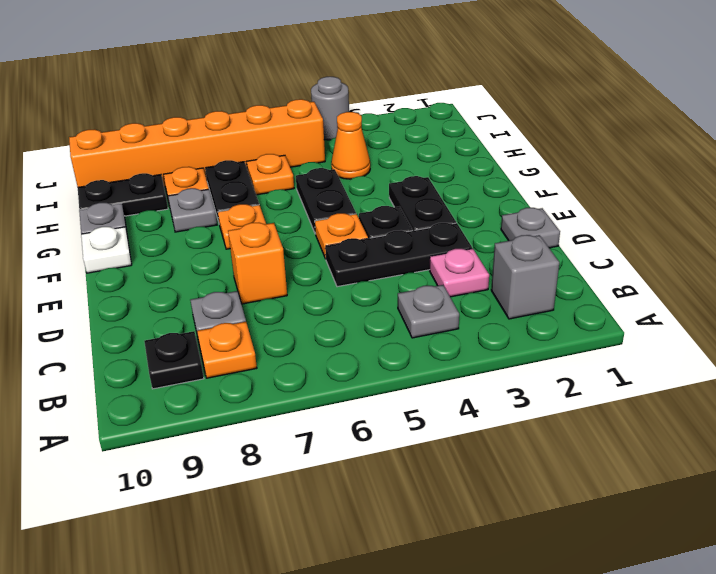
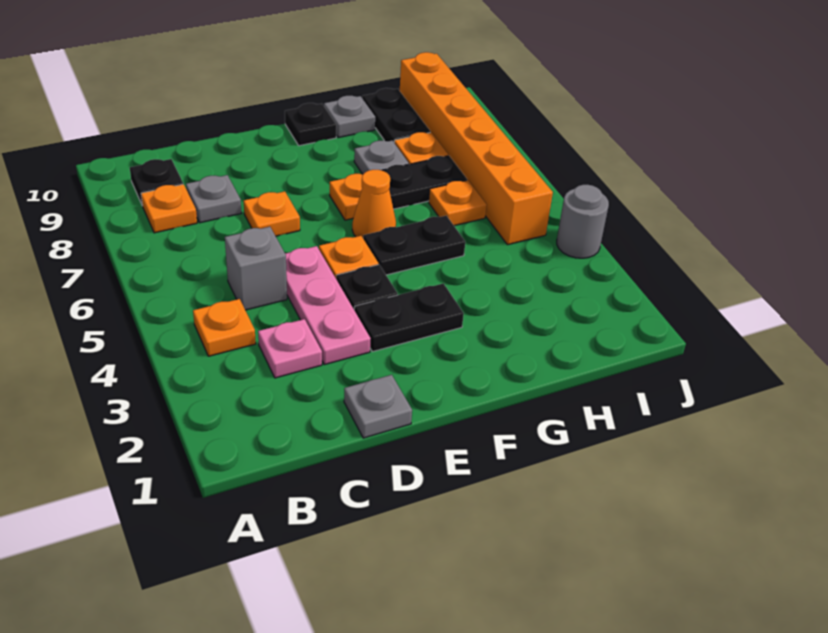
grey brick B2 level 1 -> grey brick C5 level 1
grey plate B4 level 1 -> orange plate B4 level 1
black plate D3:D5 level 1 -> pink plate D3:D5 level 1
orange brick D7 level 1 -> orange plate D7 level 1
white plate F10 level 1 -> black plate F10 level 1
orange cone H4 level 1 -> orange cone F6 level 1

